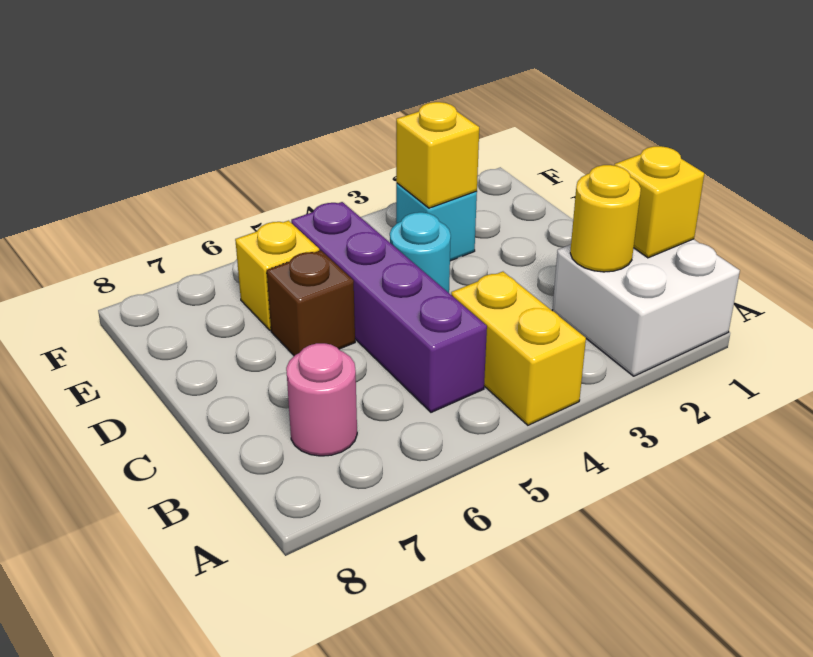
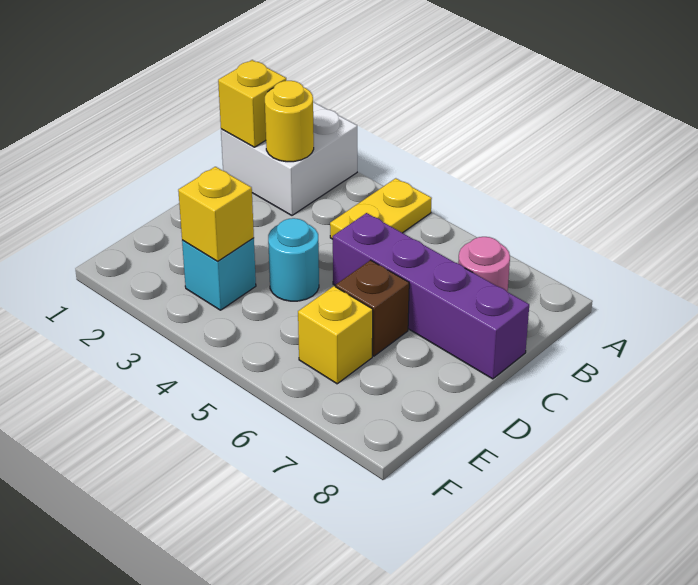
yellow brick A4:B4 level 1 -> yellow plate A4:B4 level 1
purple brick B5:E5 level 1 -> purple brick C5:C8 level 1

